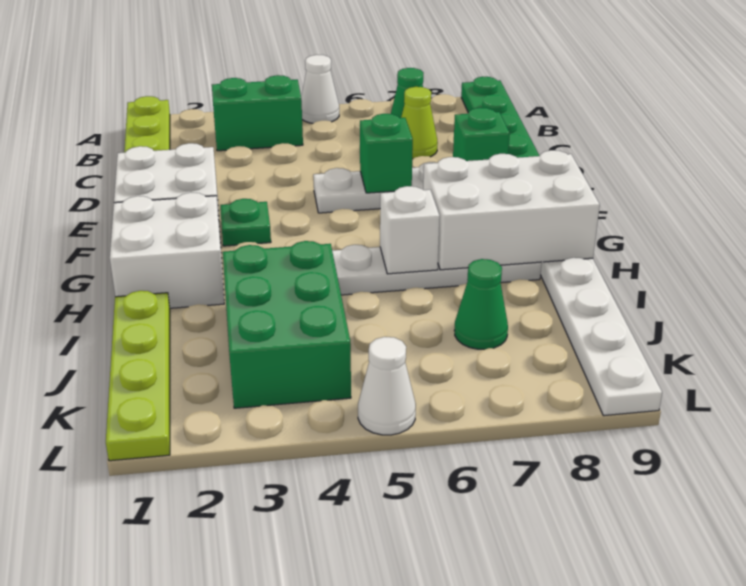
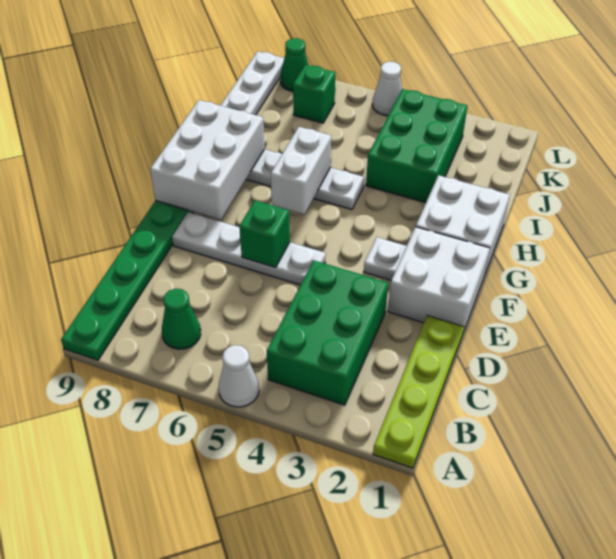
green brick B3:B4 level 1 -> green brick B3:D4 level 1
lime cone C7 level 1 -> none
green brick E8 level 2 -> green brick K7 level 1
green plate F3 level 1 -> white plate F3 level 1
white brick G7:H9 level 2 -> white brick F8:H9 level 2
white brick H6 level 2 -> white brick G6:H6 level 2
lime plate I1:L1 level 1 -> none
green cone J7 level 1 -> green cone L8 level 1

